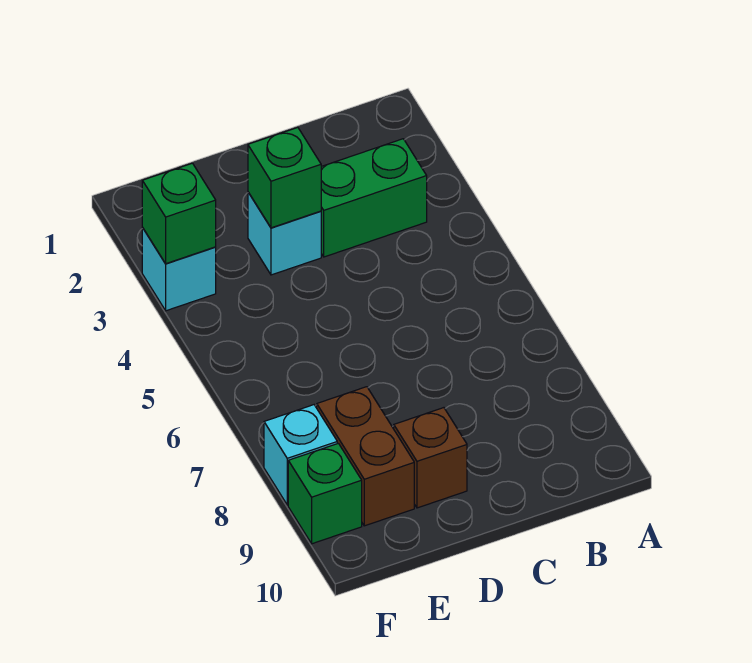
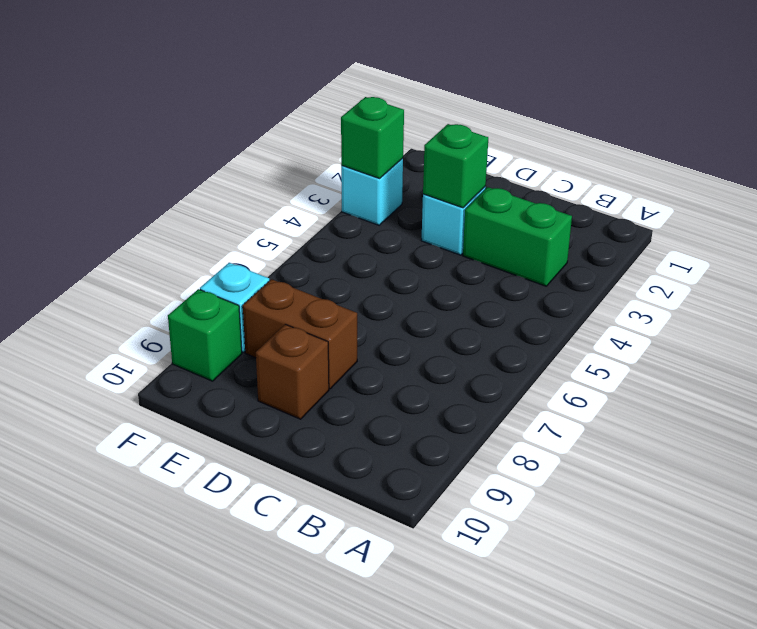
brown brick E8:E9 level 1 -> brown brick D8:E8 level 1

